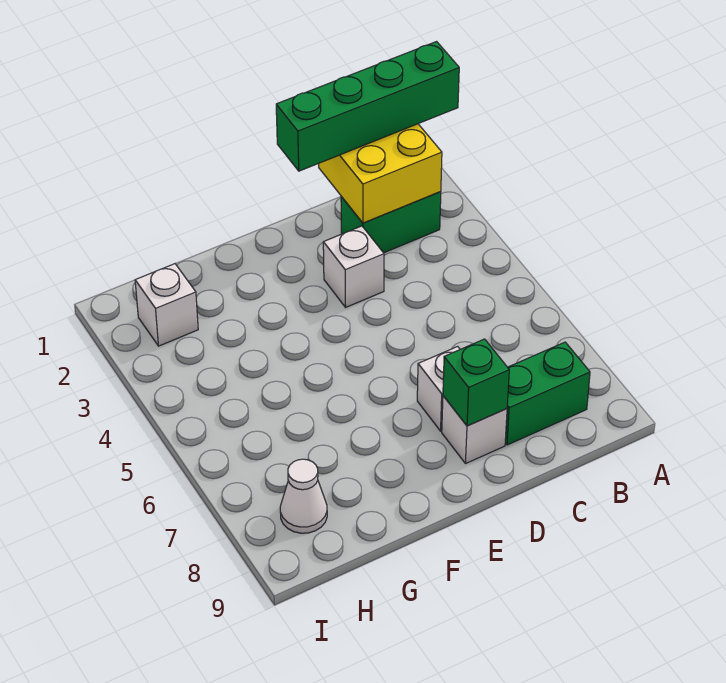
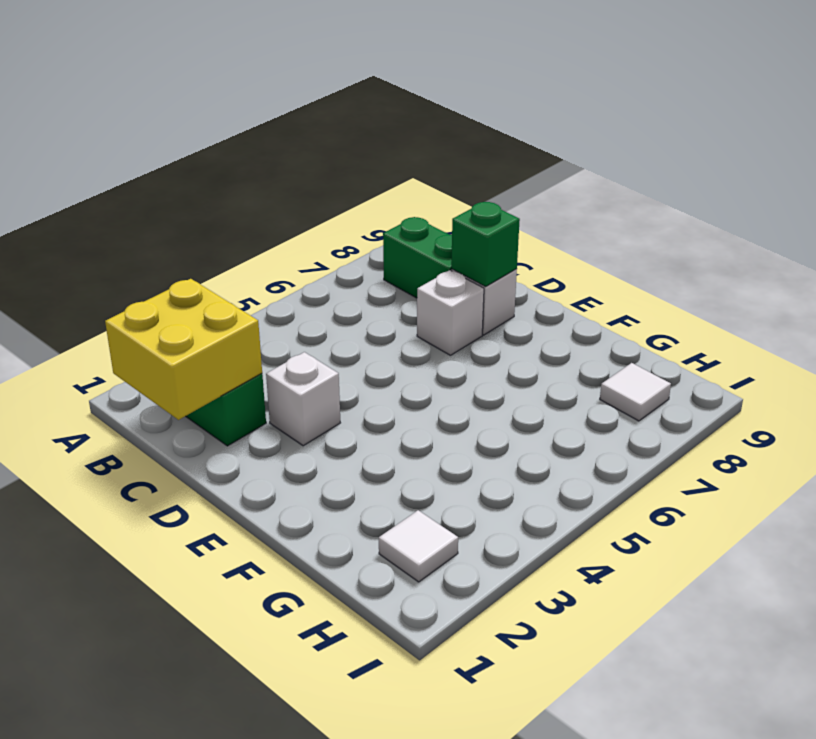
green brick A1:D1 level 3 -> none
white brick H2 level 1 -> white tile H2 level 1
white cone H8 level 1 -> white tile H8 level 1

